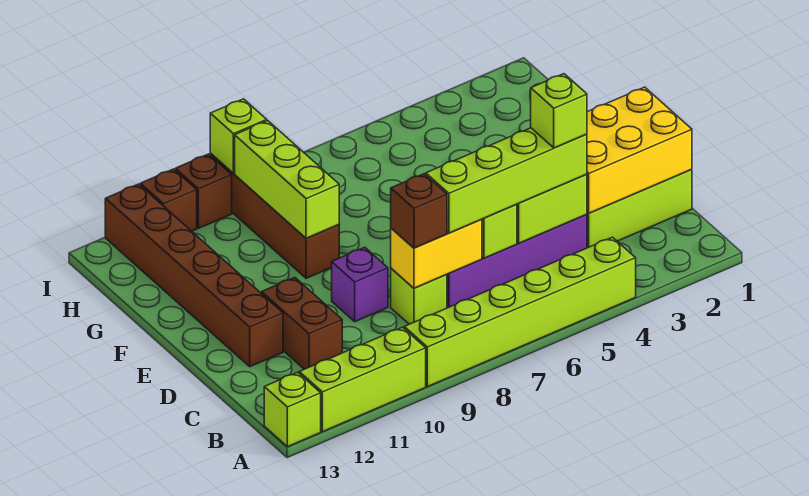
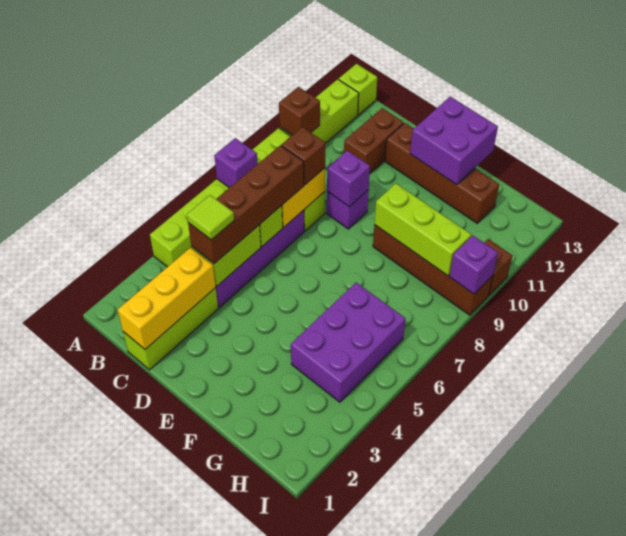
none -> purple brick A7 level 2
yellow brick C1:D3 level 2 -> yellow brick C1:C3 level 2
lime brick C4:C7 level 3 -> brown brick C4:C7 level 3
lime brick C4 level 4 -> lime tile C4 level 4
brown brick C11:D11 level 1 -> brown brick C11:C12 level 1
none -> purple brick D9 level 2
brown brick D12:I12 level 1 -> brown brick D12:G12 level 1
none -> purple brick E12:F13 level 2
none -> purple brick G4:H6 level 1
lime brick I9 level 2 -> purple brick I9 level 2
brown brick I11 level 1 -> brown brick A10 level 2

